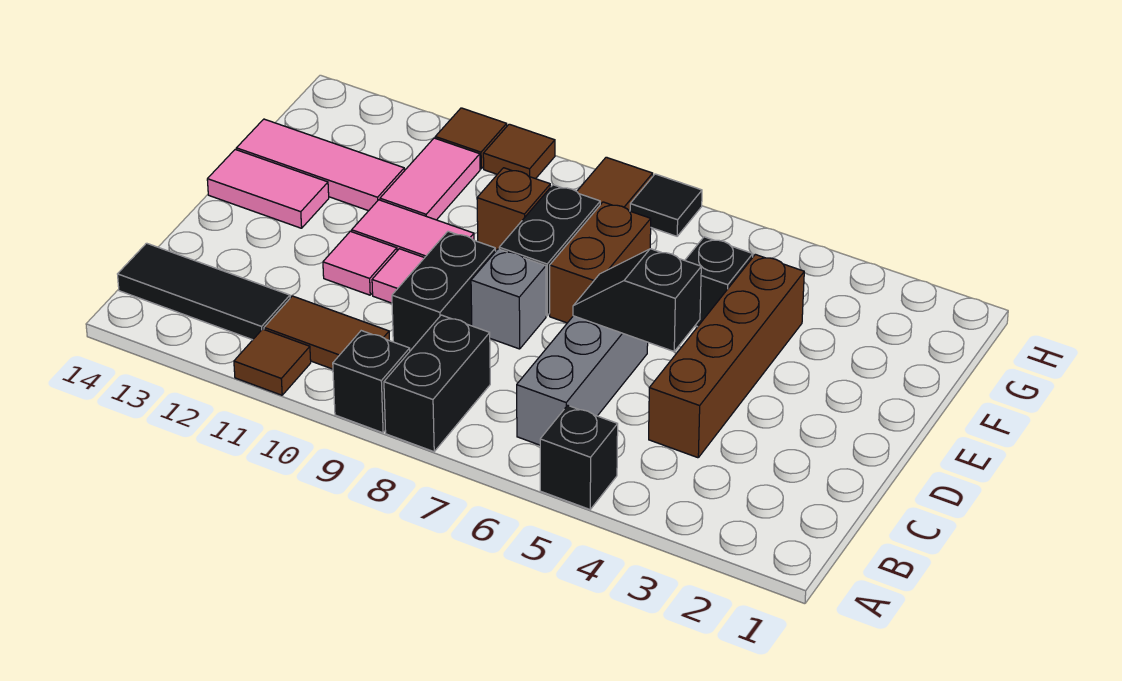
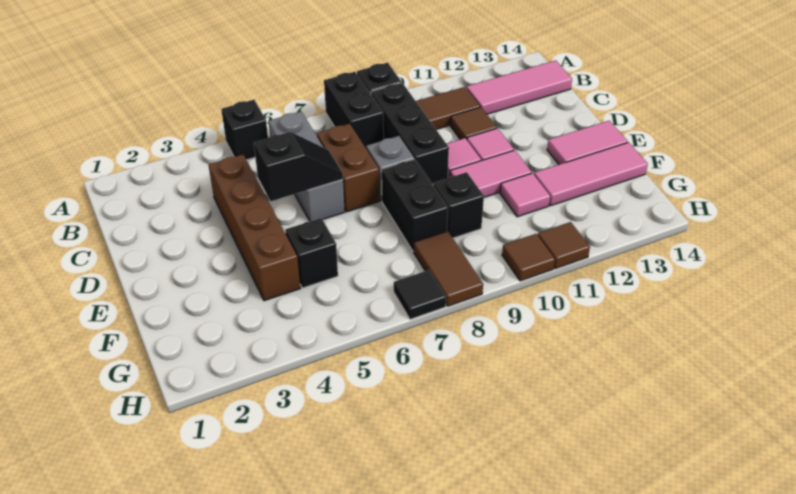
brown tile A11 level 1 -> brown tile C11 level 1
black tile B12:B14 level 1 -> pink tile B12:B14 level 1
black brick C9:D9 level 1 -> black brick B9:D9 level 1
brown brick E7:F7 level 1 -> brown brick C7:D7 level 1
brown brick F9 level 1 -> black brick F9 level 1
pink tile F11:G11 level 1 -> pink tile F11 level 1

